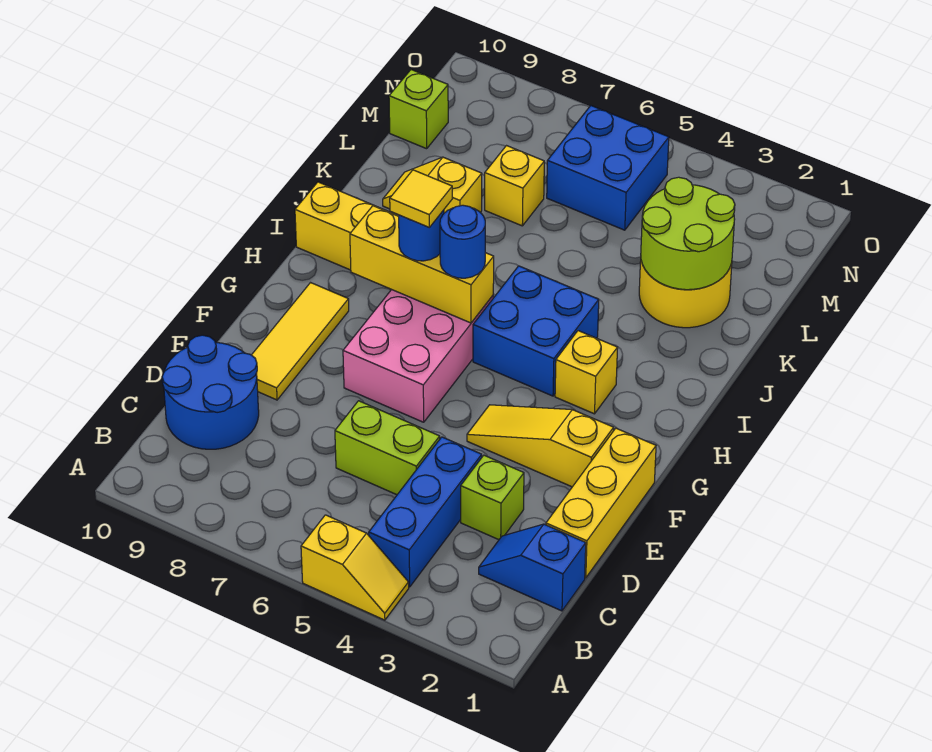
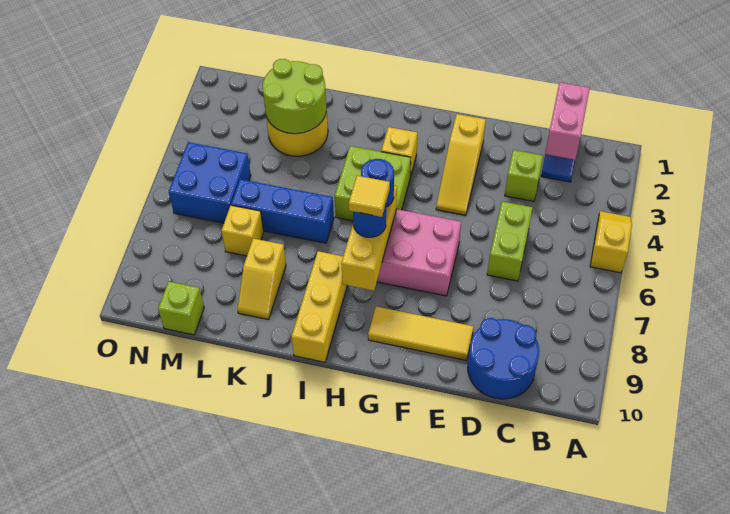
blue brick B4:D4 level 1 -> blue brick J6:L6 level 1
none -> pink brick C1:C2 level 2
yellow brick D1:F1 level 1 -> none
blue brick H4:I5 level 1 -> lime brick H4:I5 level 1

